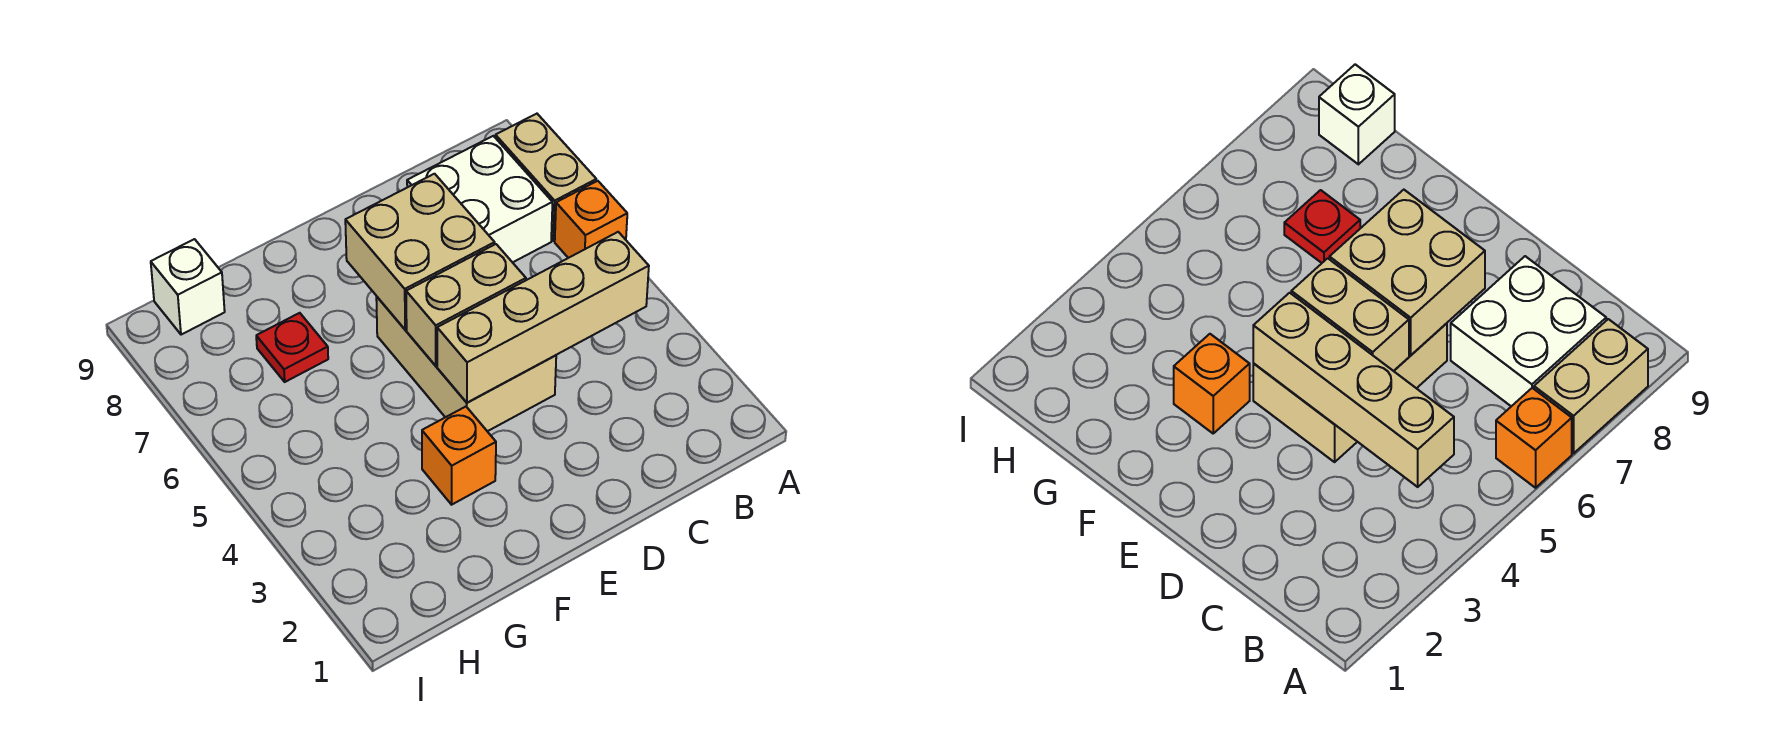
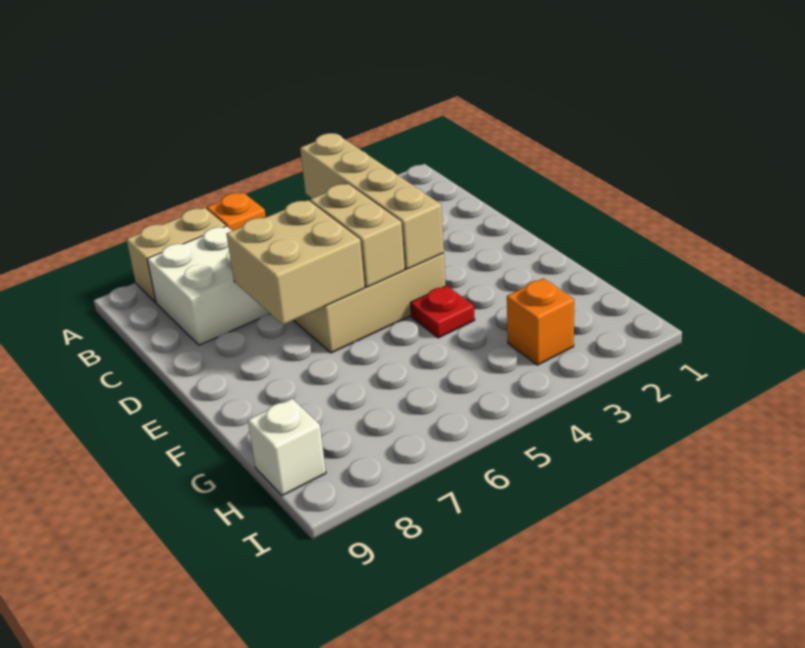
orange brick F3 level 1 -> orange brick H3 level 1
red plate G7 level 1 -> red plate F4 level 1

